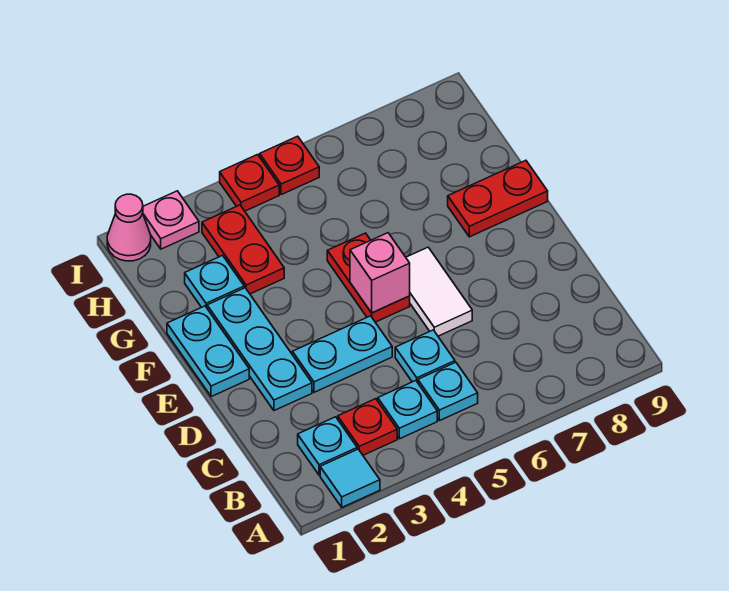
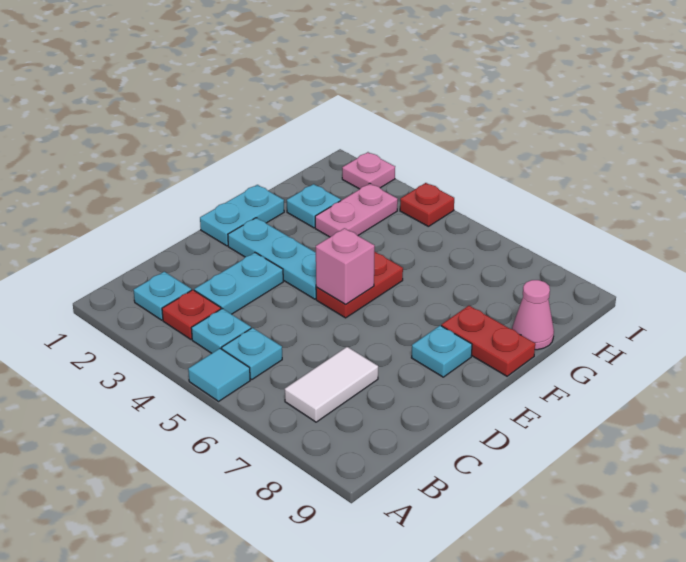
cyan tile A2 level 1 -> cyan tile A5 level 1
cyan plate C5 level 1 -> cyan plate E8 level 1
cyan plate D2:F2 level 1 -> cyan plate E2:E4 level 1
cyan plate D3:D4 level 1 -> cyan plate C3:D3 level 1
white tile D6:E6 level 1 -> white tile B7:C7 level 1
red plate G3:H3 level 1 -> pink plate G3:H3 level 1
pink cone I1 level 1 -> pink cone G9 level 1
red plate I5 level 1 -> none

